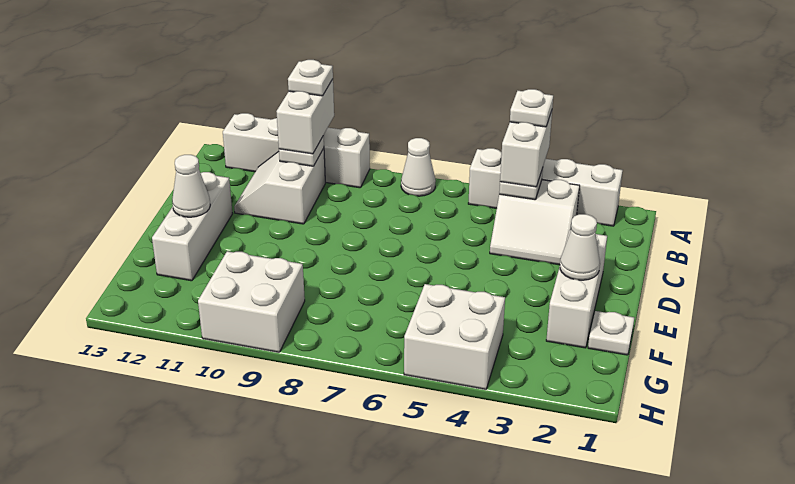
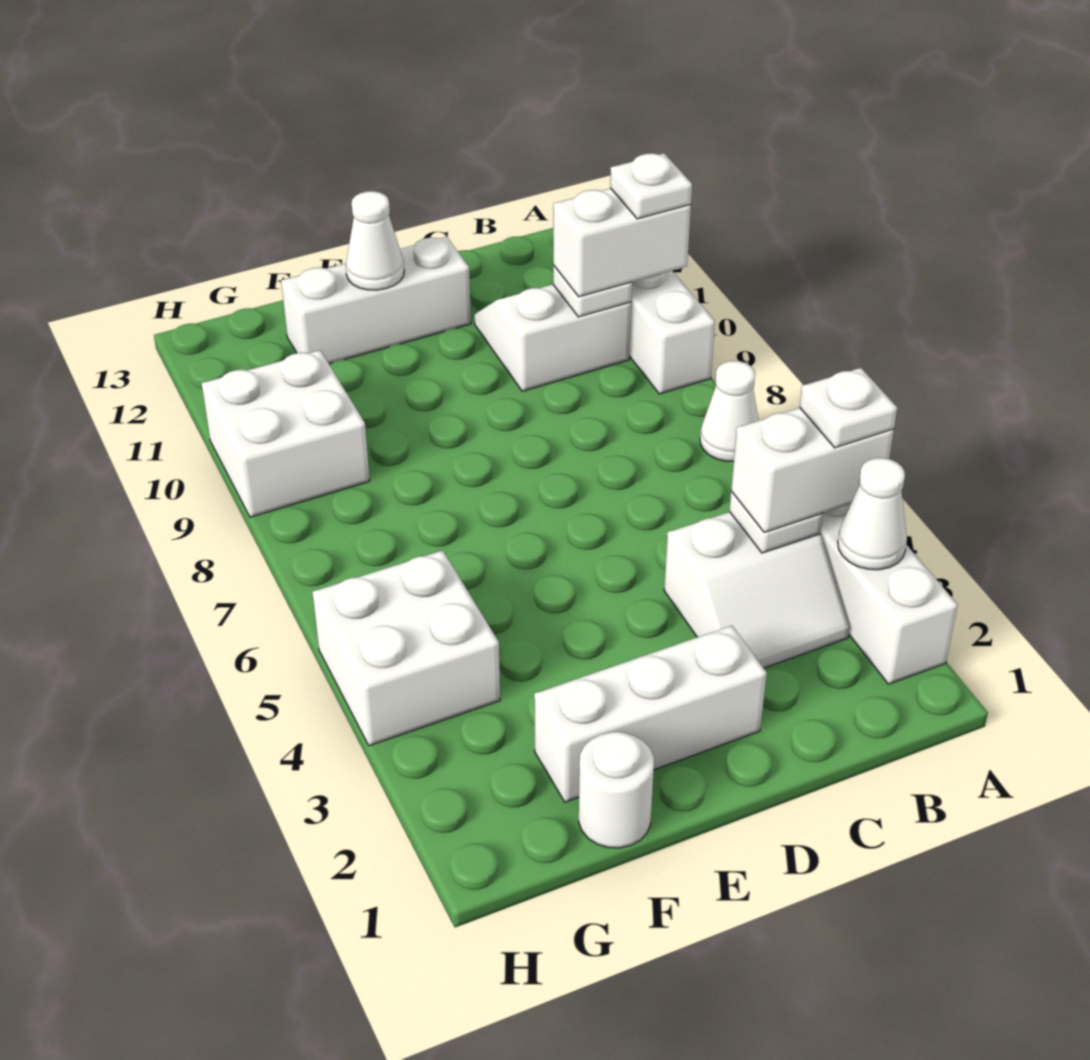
white slope B3:C4 level 1 top B -> white slope B3:C4 level 1 top 4
white cone E2 level 2 -> white cone A3 level 2
white plate F1 level 1 -> white round brick F1 level 1

